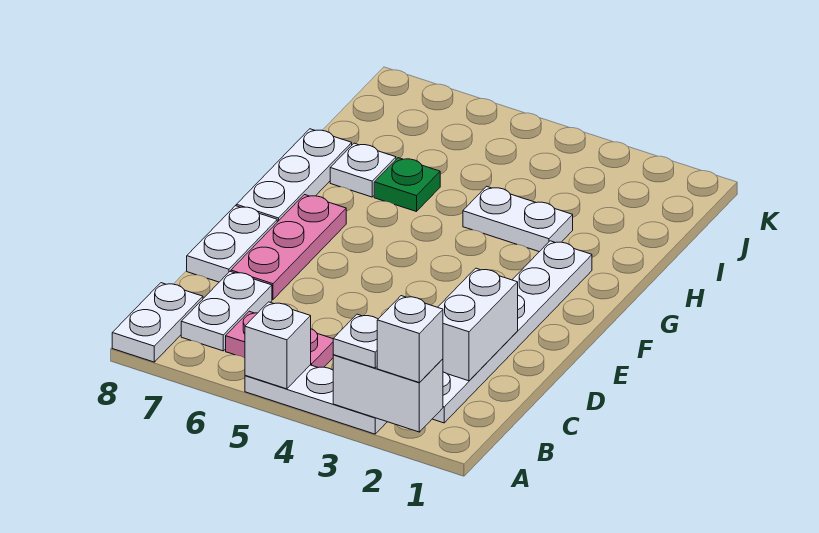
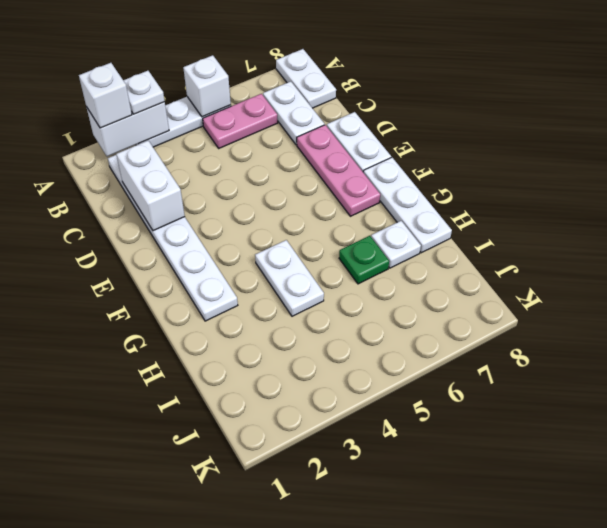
white plate H3:H4 level 1 -> white plate G4:H4 level 1

